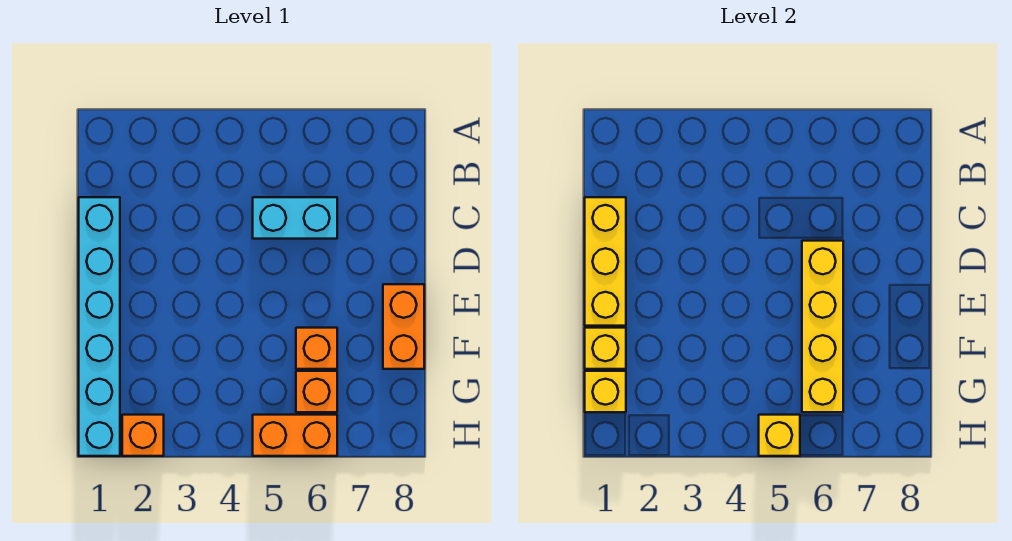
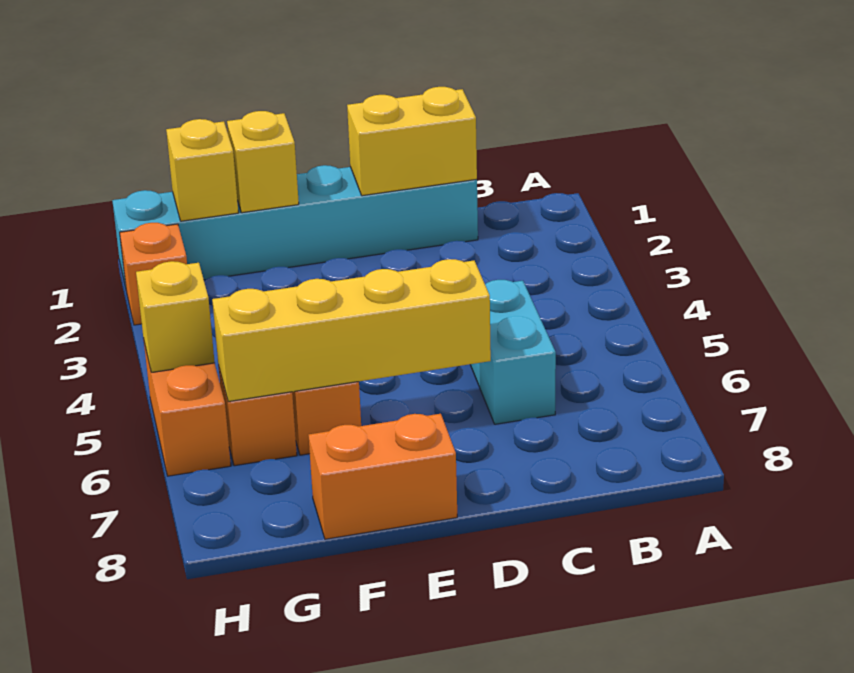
yellow brick C1:E1 level 2 -> yellow brick C1:D1 level 2

